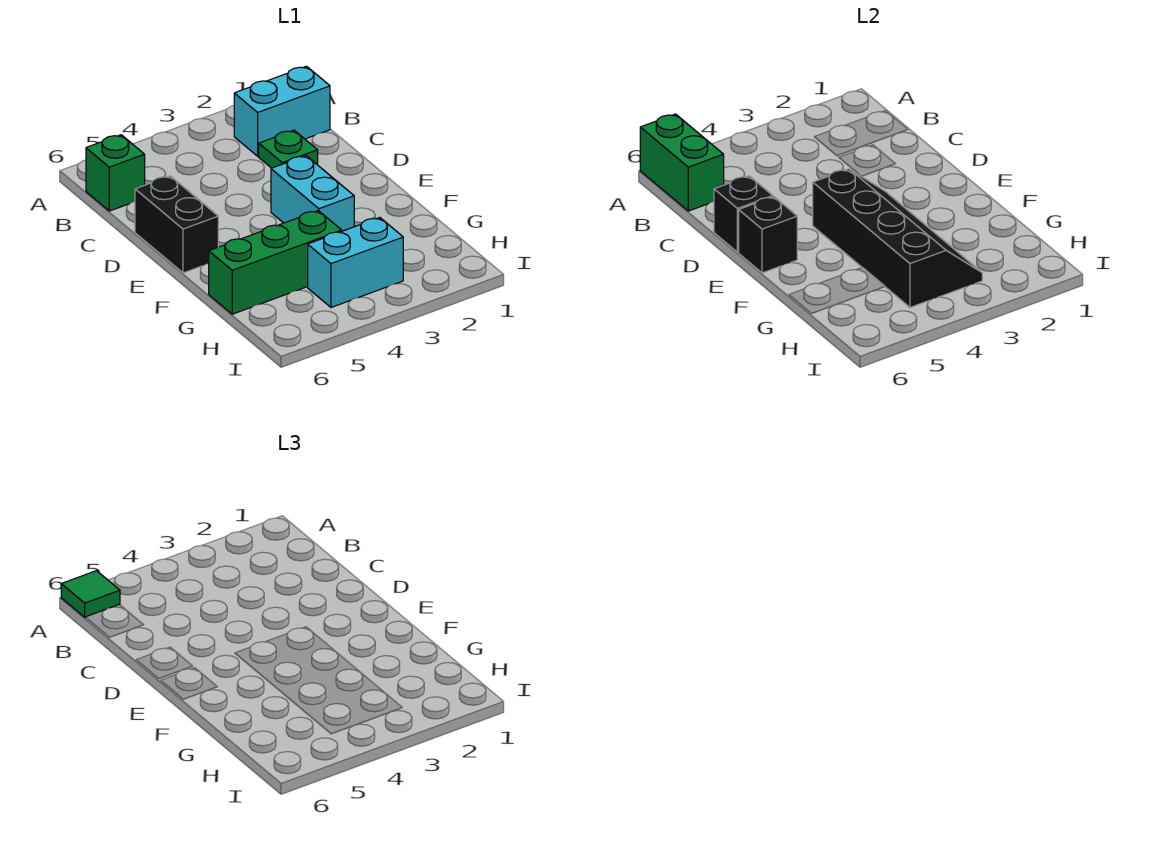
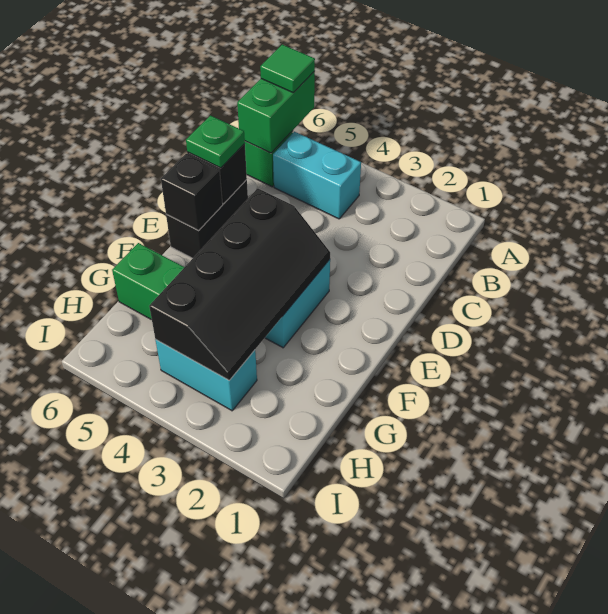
cyan brick B1:B2 level 1 -> cyan brick B4:B5 level 1
green plate C2 level 1 -> green plate D6 level 3

